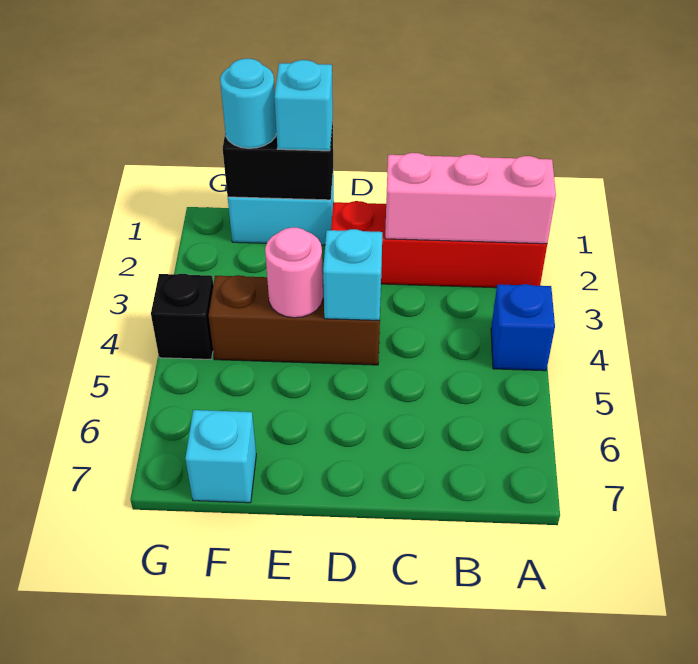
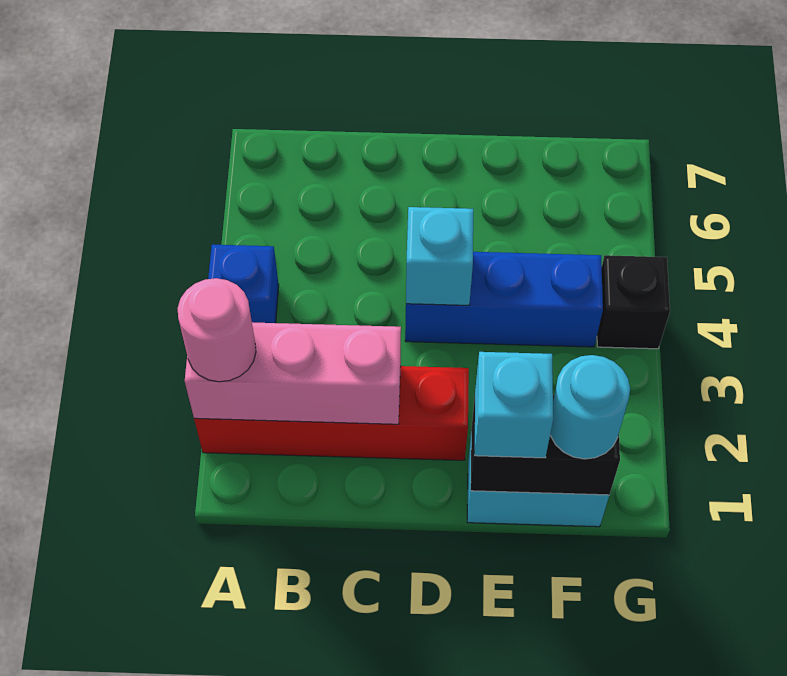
brown brick D4:F4 level 1 -> blue brick D4:F4 level 1
pink round brick E4 level 2 -> pink round brick A2 level 3
cyan brick F7 level 1 -> none

